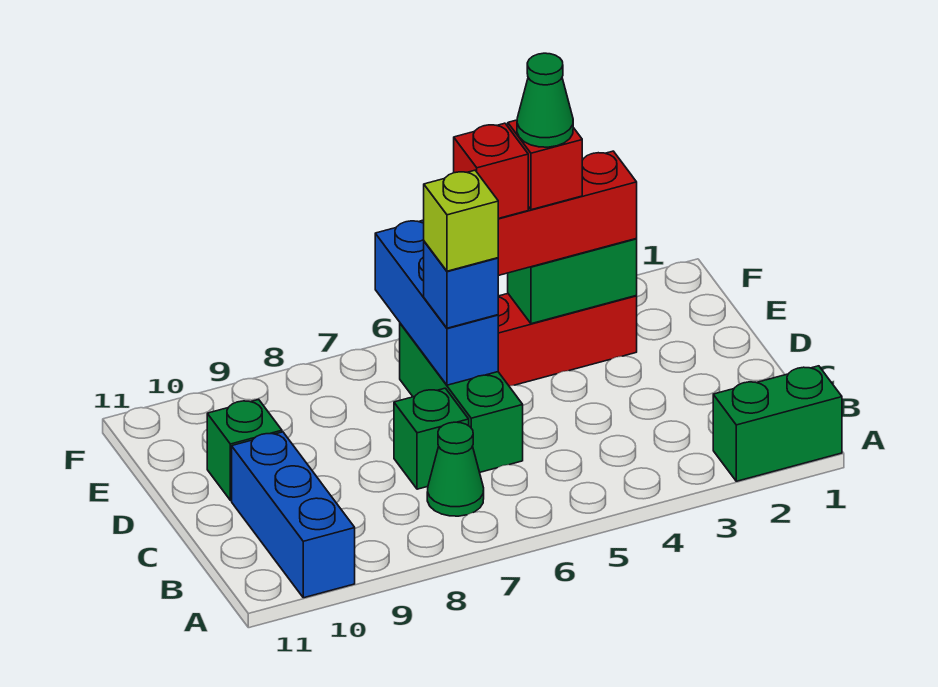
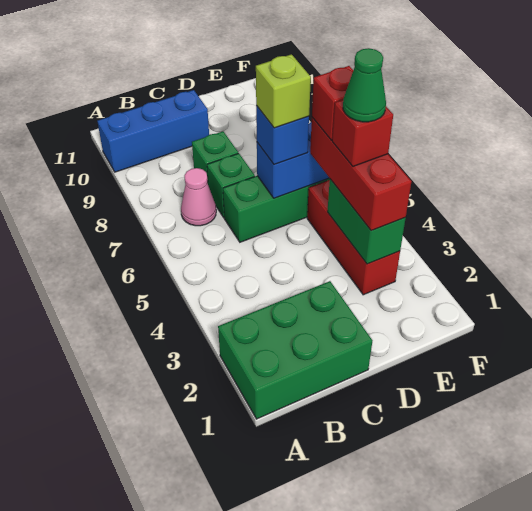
green brick A1:A2 level 1 -> green brick A1:C2 level 1
green cone B7 level 1 -> pink cone B7 level 1
green brick D10 level 1 -> green brick C8 level 1

